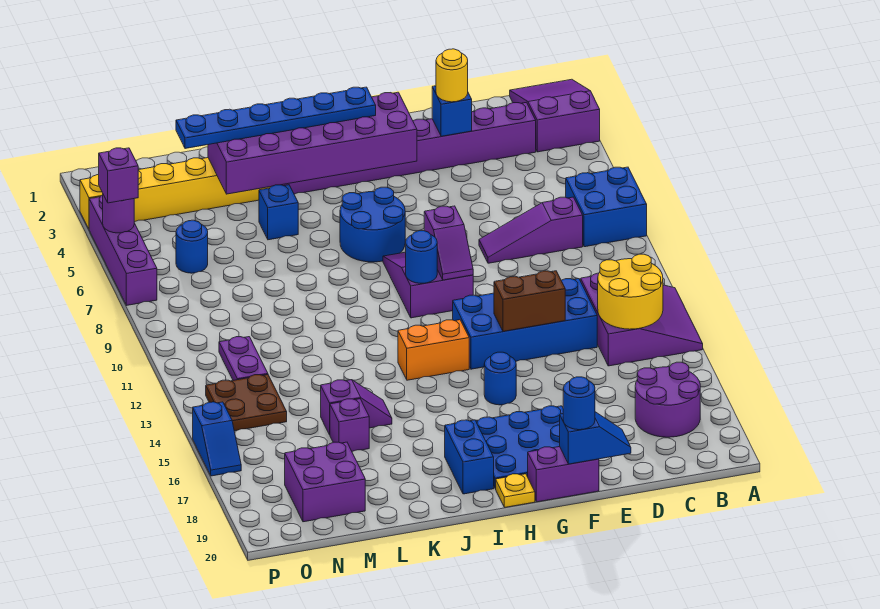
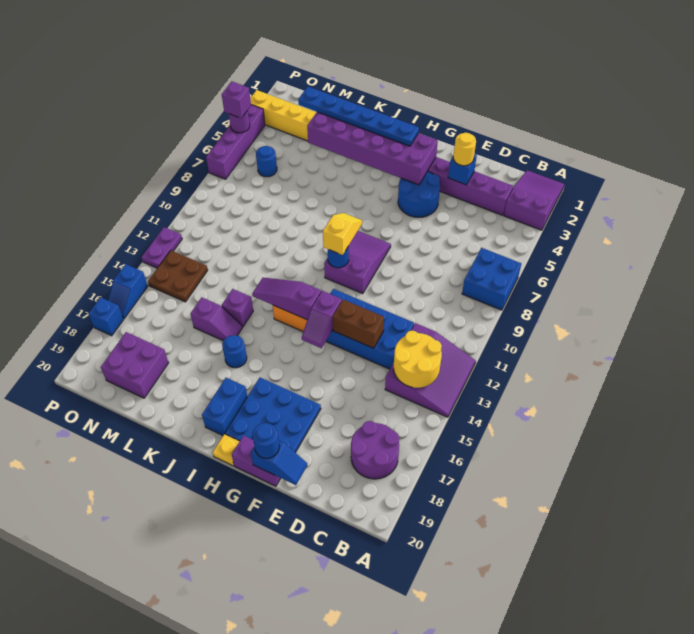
purple slope C8:E8 level 1 top C -> purple slope H13:J13 level 2 top H
purple slope G9:G10 level 2 top 9 -> purple slope G13:G14 level 2 top 13
blue round brick G15 level 1 -> blue round brick J16 level 1
blue round brick H6:I7 level 1 -> blue round brick F4:G5 level 1
none -> yellow slope H9:H10 level 3 top 10
blue brick K5 level 1 -> blue brick P17 level 1
purple brick L16 level 1 -> purple brick K14 level 1
purple plate N11:N12 level 1 -> purple plate P12:P13 level 1

